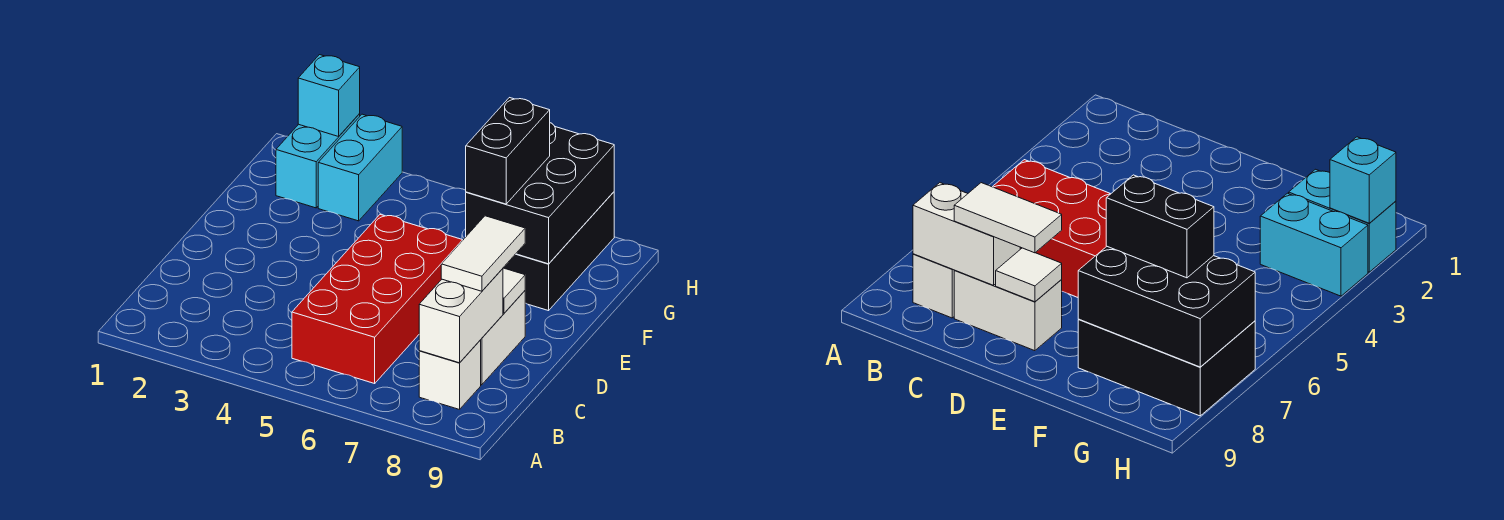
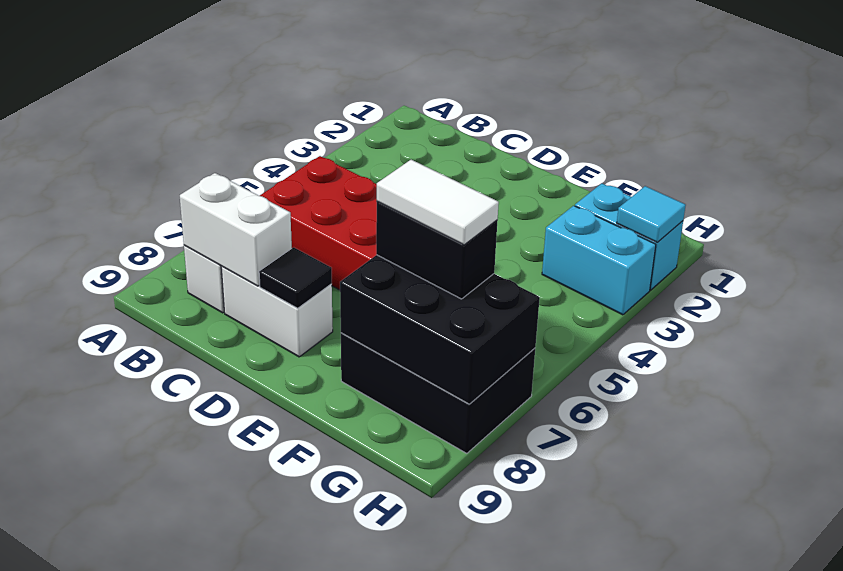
white tile C8:D8 level 3 -> white tile F7:G7 level 4
white tile D8 level 2 -> black tile D8 level 2
cyan brick H2 level 2 -> cyan tile H2 level 2

